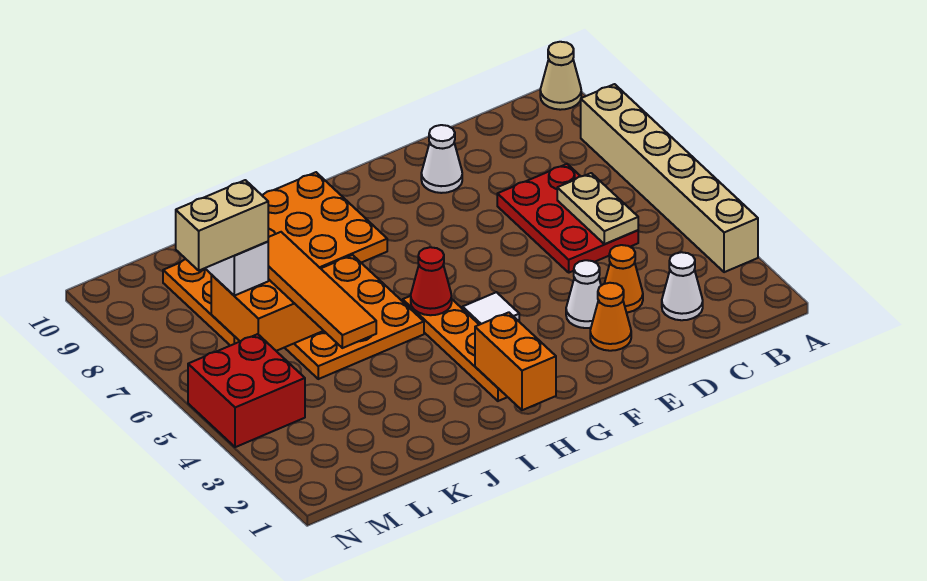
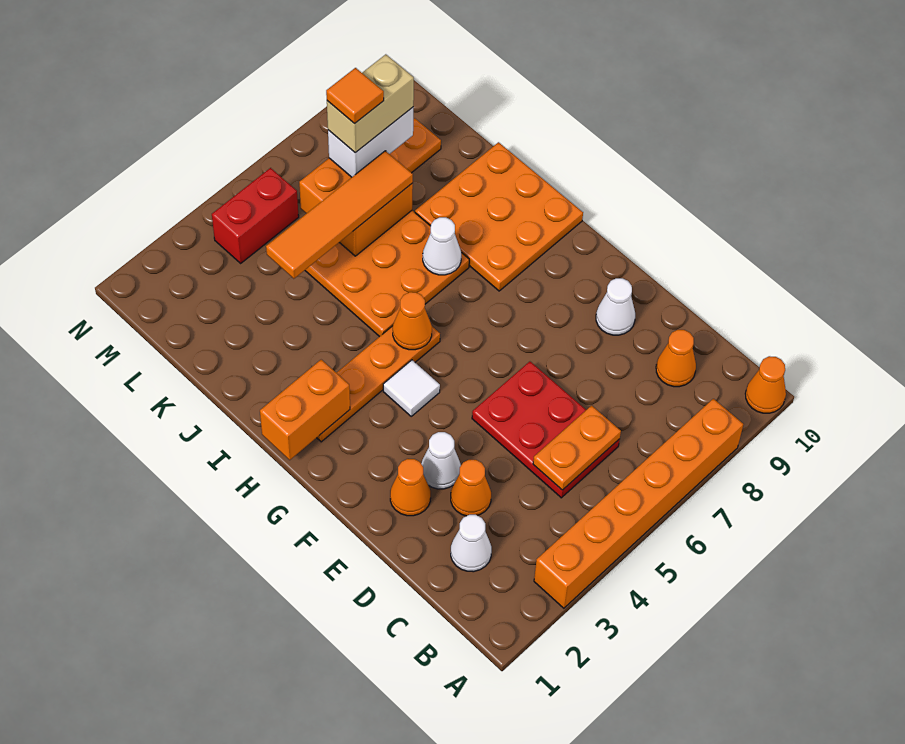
tan brick A3:A8 level 1 -> orange brick A3:A8 level 1
tan cone A10 level 1 -> orange cone A10 level 1
red plate C5:D7 level 1 -> red plate C5:E6 level 1
tan plate C5:C6 level 2 -> orange plate C5:C6 level 2
none -> orange cone C9 level 1
red cone H5 level 2 -> orange cone H5 level 2
none -> white cone I7 level 2
tan brick L7:M7 level 4 -> tan brick L7:L8 level 4
none -> orange tile L7 level 5
red brick M4:N5 level 1 -> red brick M4:M5 level 1

